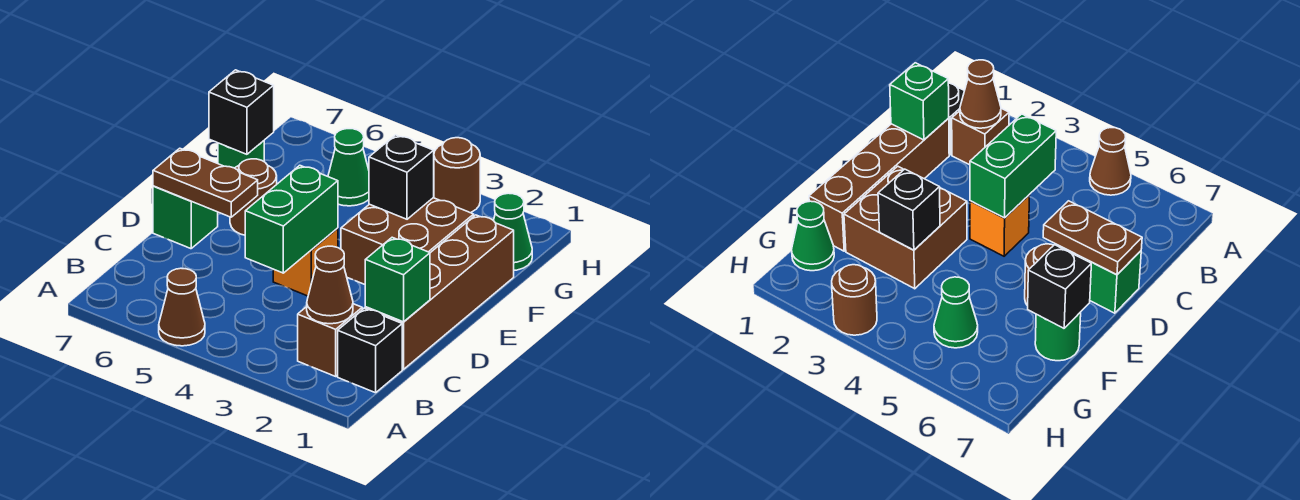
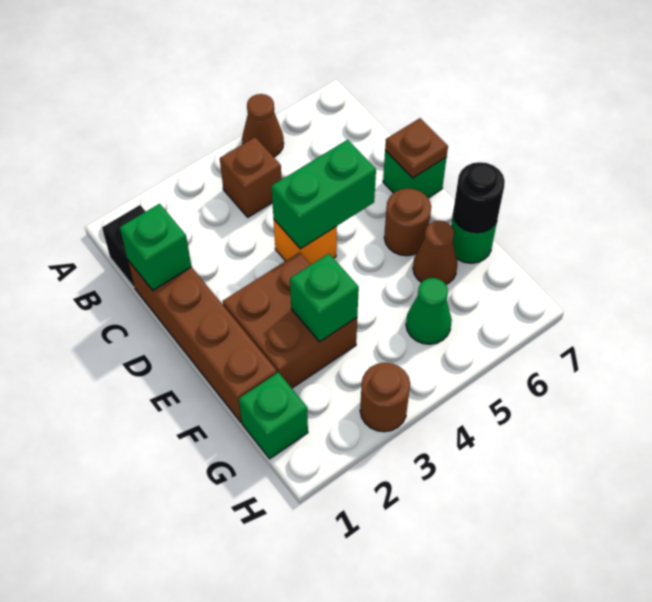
brown brick B2 level 1 -> brown brick B4 level 1
brown cone B2 level 2 -> brown cone F6 level 1
green brick C4:D4 level 2 -> green brick D4:D5 level 2
brown plate D6:D7 level 2 -> brown plate D7 level 2
black brick F3 level 2 -> green brick F3 level 2
black brick F7 level 2 -> black round brick F7 level 2
green cone G1 level 1 -> green brick G1 level 1

